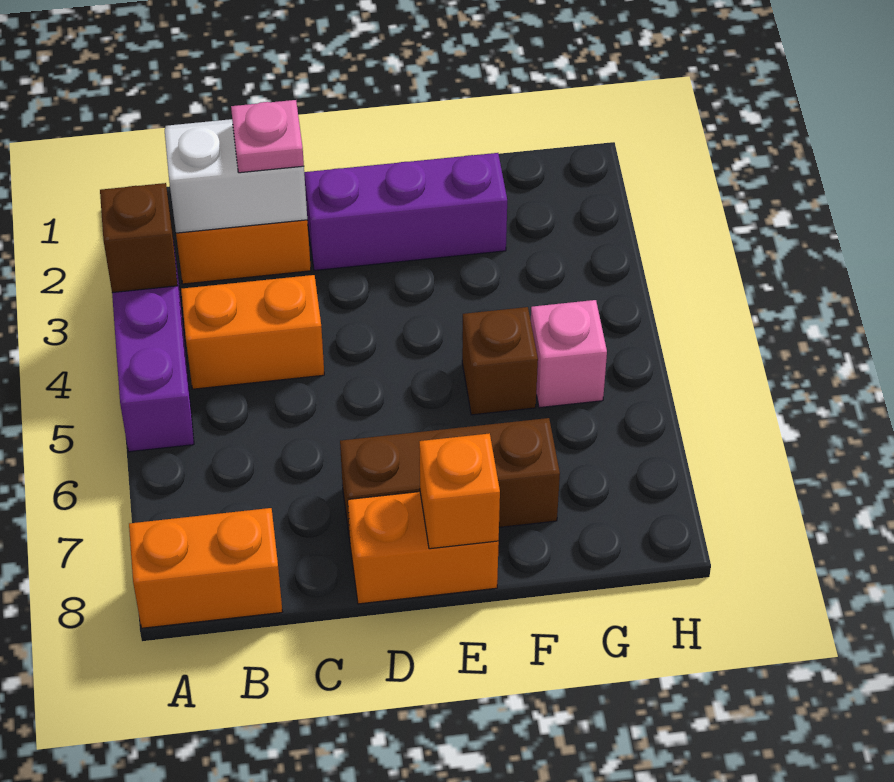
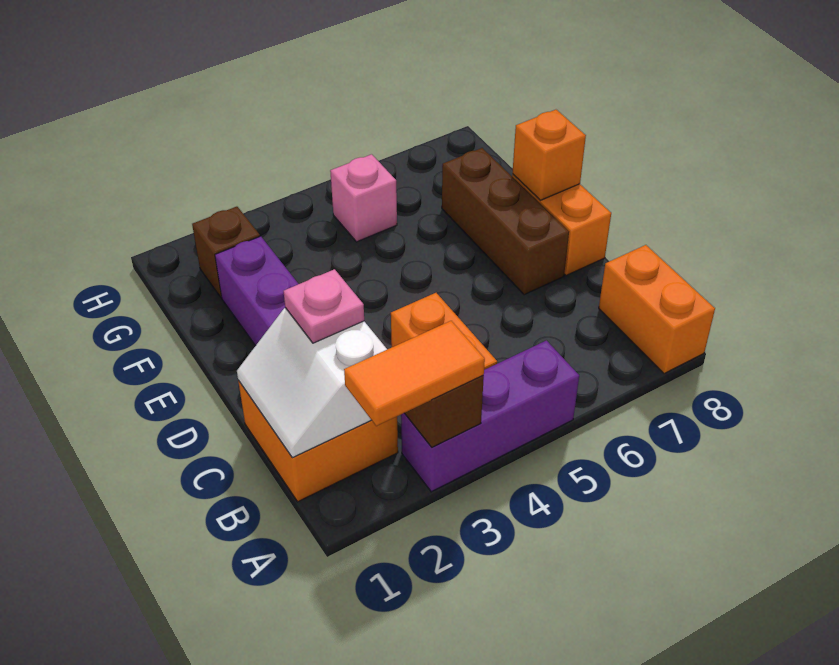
none -> orange tile A2:A3 level 3
brown brick F5 level 1 -> brown brick G2 level 1

